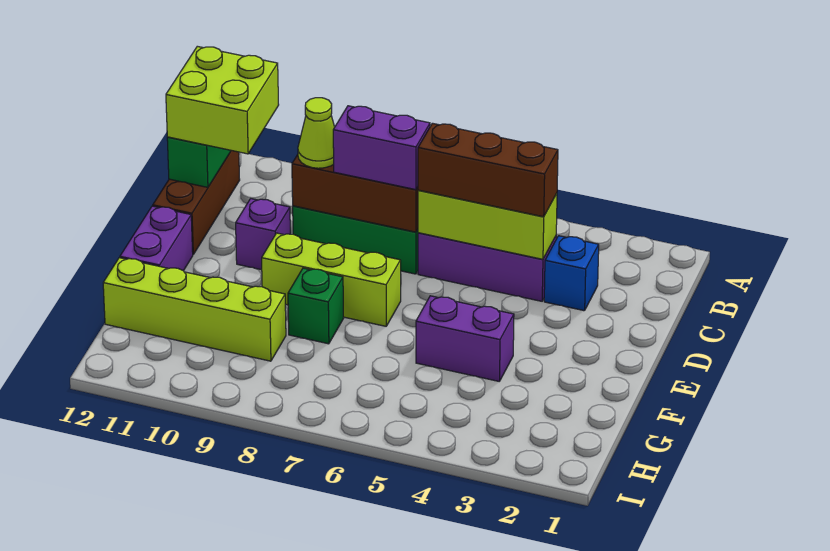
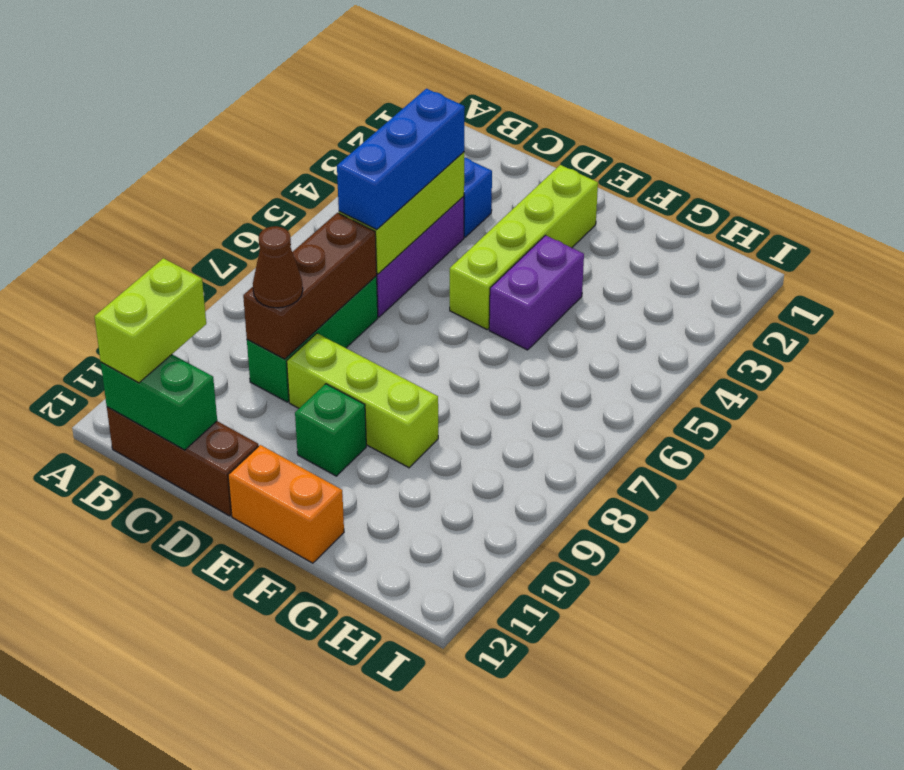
lime brick B11:C12 level 3 -> lime brick B11:B12 level 3
brown brick C4:C6 level 3 -> blue brick C4:C6 level 3
purple brick C7:C8 level 3 -> none
lime cone C9 level 3 -> brown cone C9 level 3
purple brick D10 level 1 -> none
lime brick E7:E9 level 1 -> lime brick D9:F9 level 1
purple brick E12:F12 level 1 -> orange brick E12:F12 level 1
green brick F8 level 1 -> green brick E10 level 1
lime brick G9:G12 level 1 -> lime brick E2:E5 level 1

